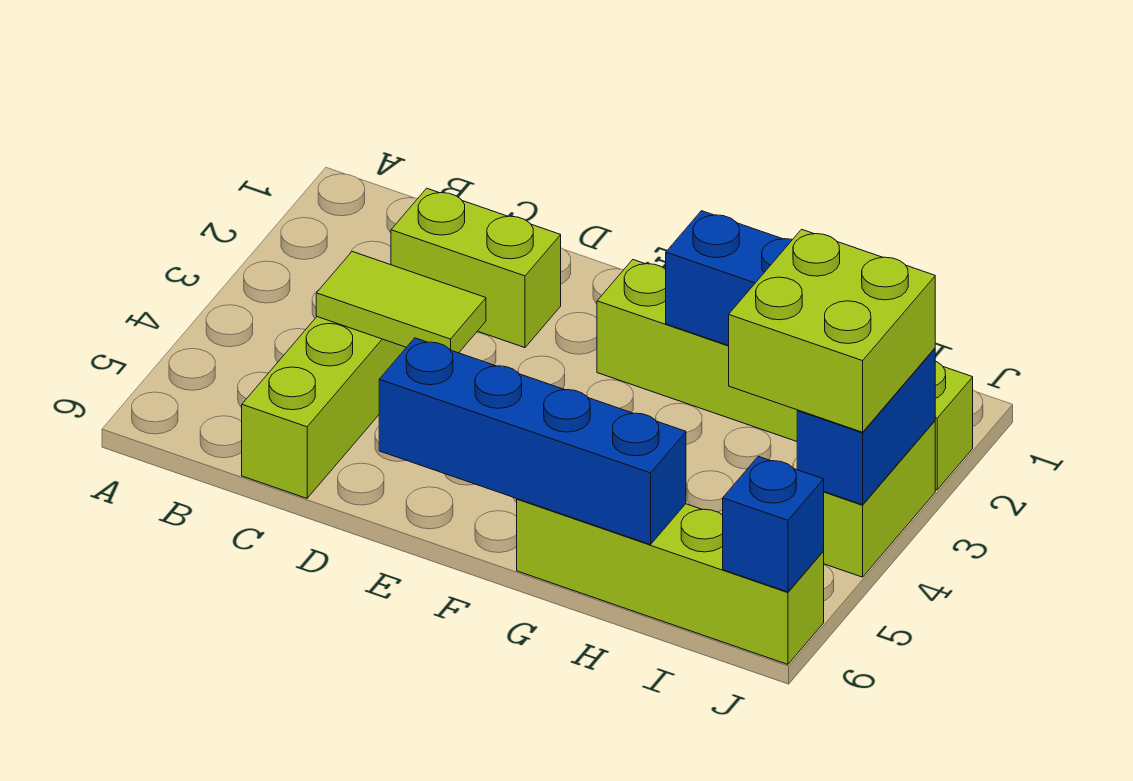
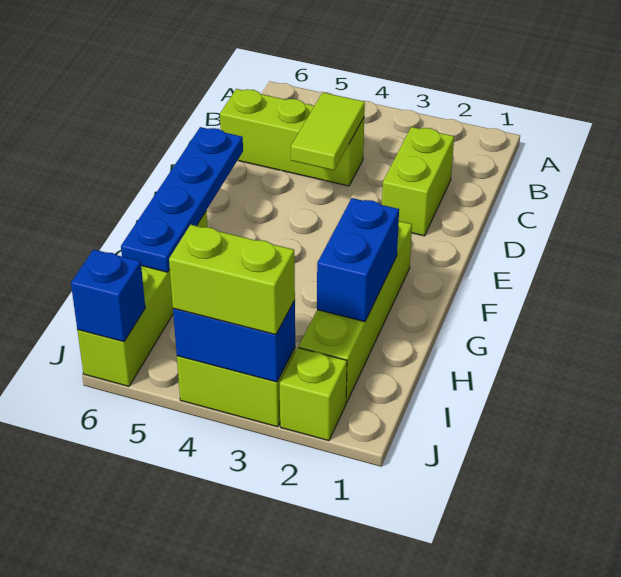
blue brick E6:H6 level 2 -> blue plate E6:H6 level 2
lime brick I3:J4 level 3 -> lime brick J3:J4 level 3

